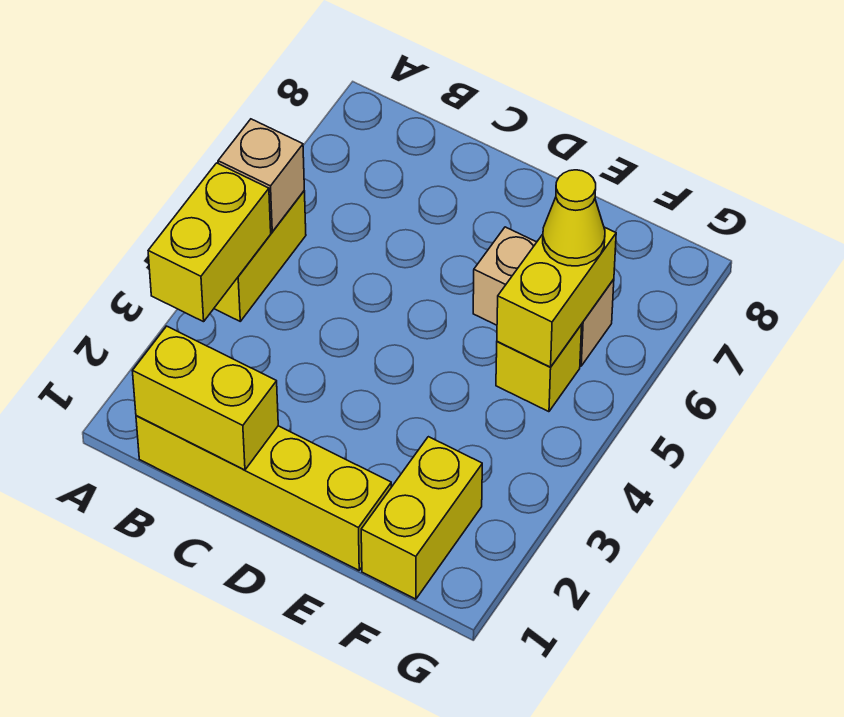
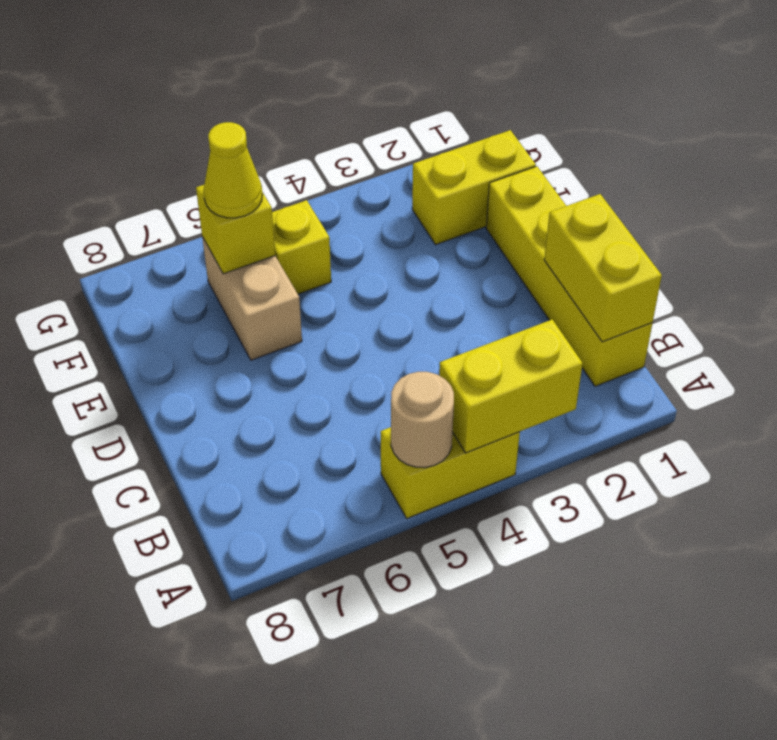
tan brick A5 level 2 -> tan round brick A5 level 2
yellow brick F5:F6 level 2 -> yellow brick F6 level 2

